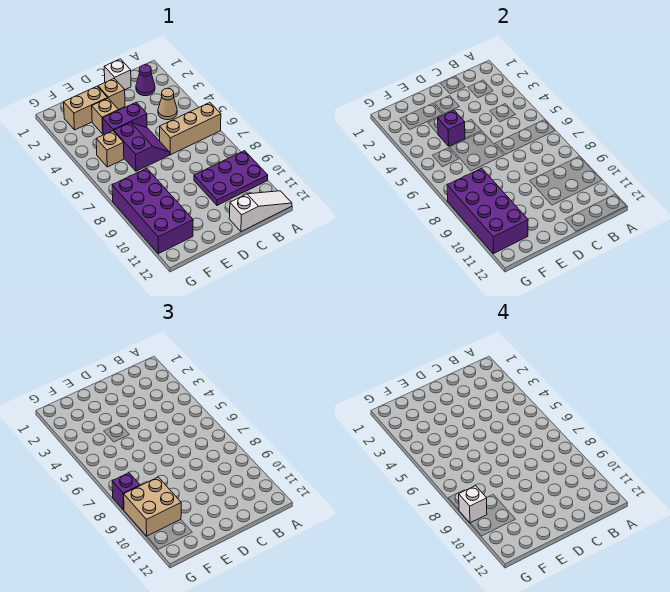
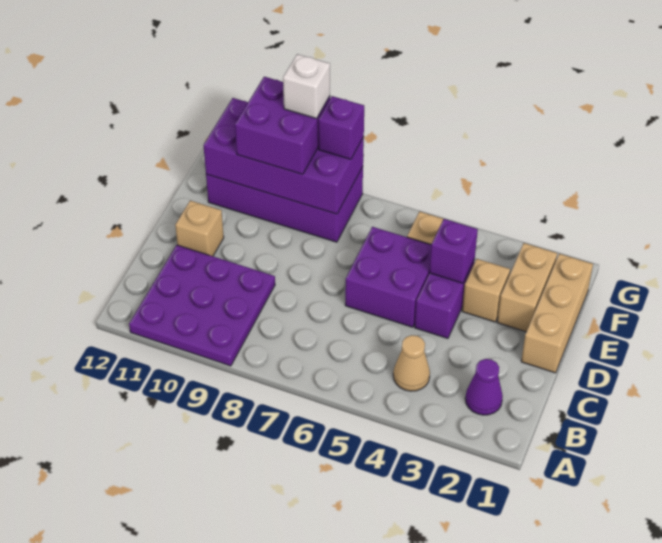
tan brick A6:C6 level 1 -> tan brick D1:F1 level 1
purple plate A9:C10 level 1 -> purple plate A9:C11 level 1
white slope A12:C12 level 1 top C -> none
white brick C1 level 1 -> none
tan brick D2 level 1 -> tan brick D11 level 1
purple slope D5:E6 level 1 top E -> purple brick D5:E6 level 1
tan brick F9:G10 level 3 -> purple brick F9:G10 level 3

